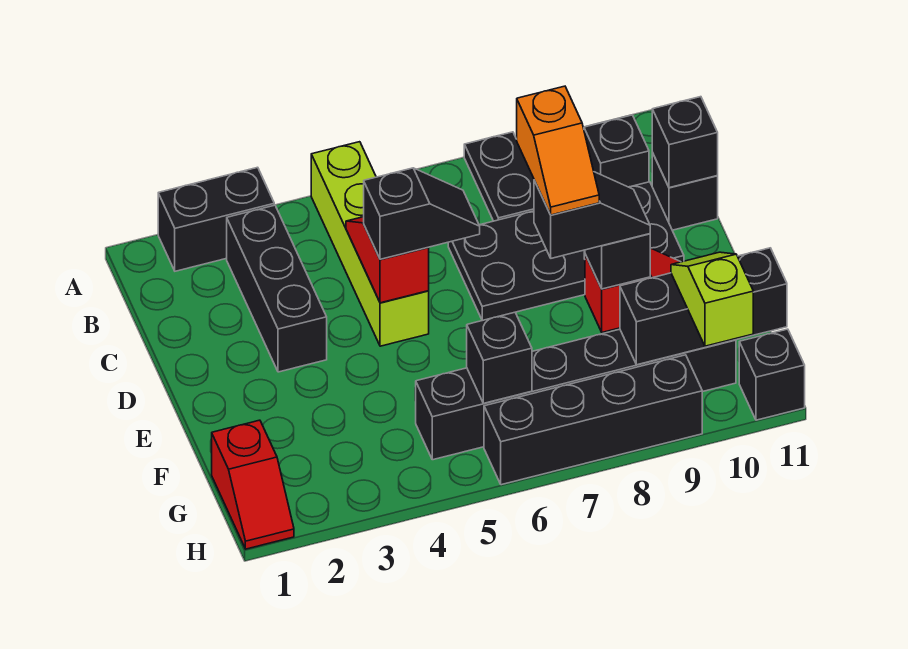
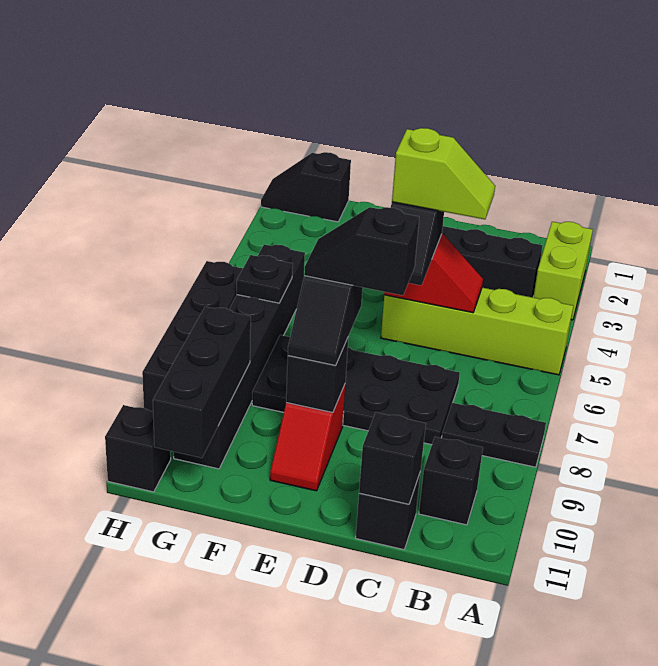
black brick A2:A3 level 1 -> lime brick A2:A3 level 1
black plate C7:D10 level 1 -> black plate C7:F8 level 1
orange slope D8:E8 level 4 top D -> black slope D8:E8 level 4 top D
red slope G1:H1 level 1 top G -> black slope G1:H1 level 1 top G
black brick G6 level 2 -> black plate G6 level 2
lime slope G10:H10 level 3 top H -> lime slope C5:D5 level 4 top D

